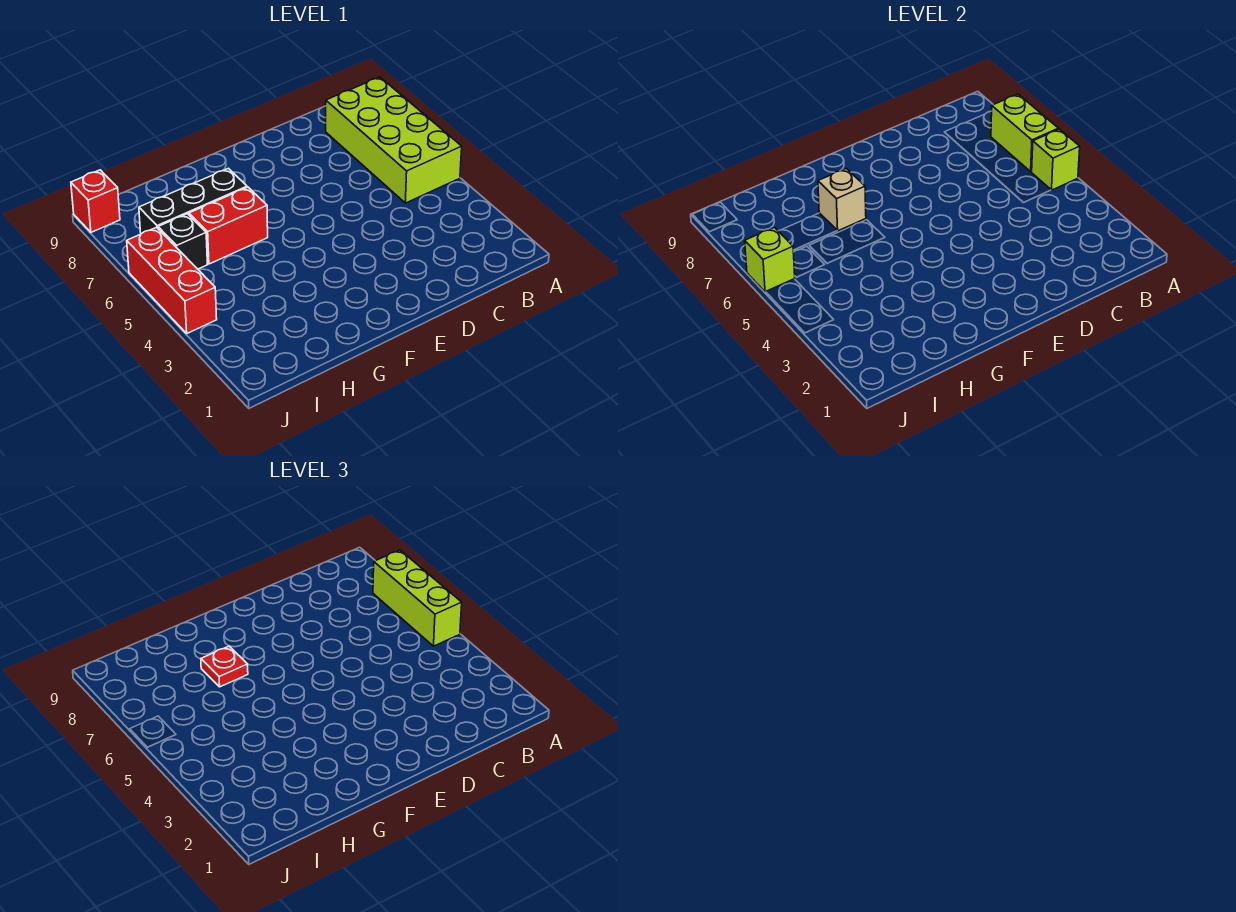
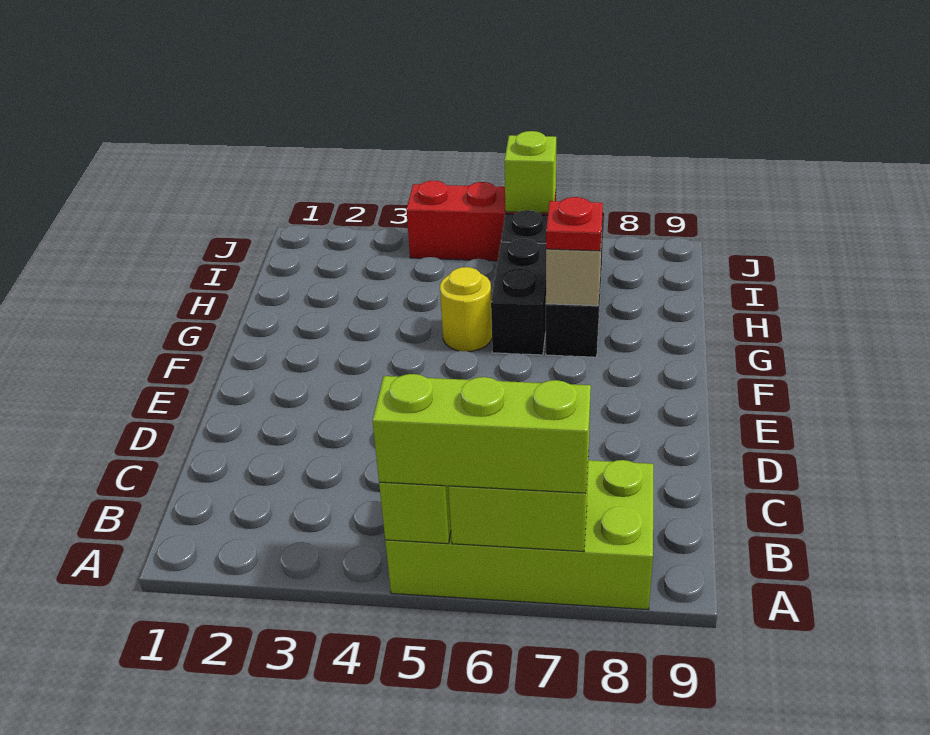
none -> yellow round brick G5 level 1
red brick G6:H6 level 1 -> black brick G6:H6 level 1
red brick J9 level 1 -> none

